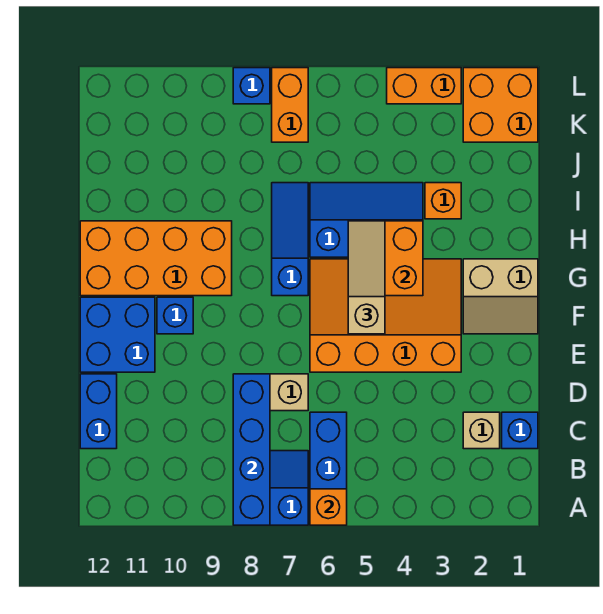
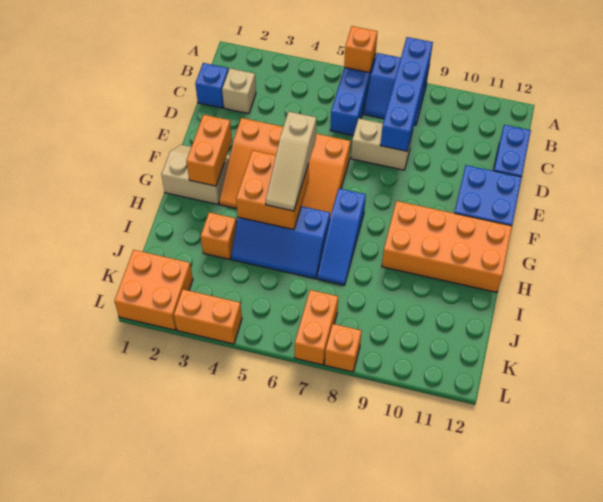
none -> orange brick F2:G2 level 2
blue brick F10 level 1 -> none
blue brick L8 level 1 -> orange brick L8 level 1

